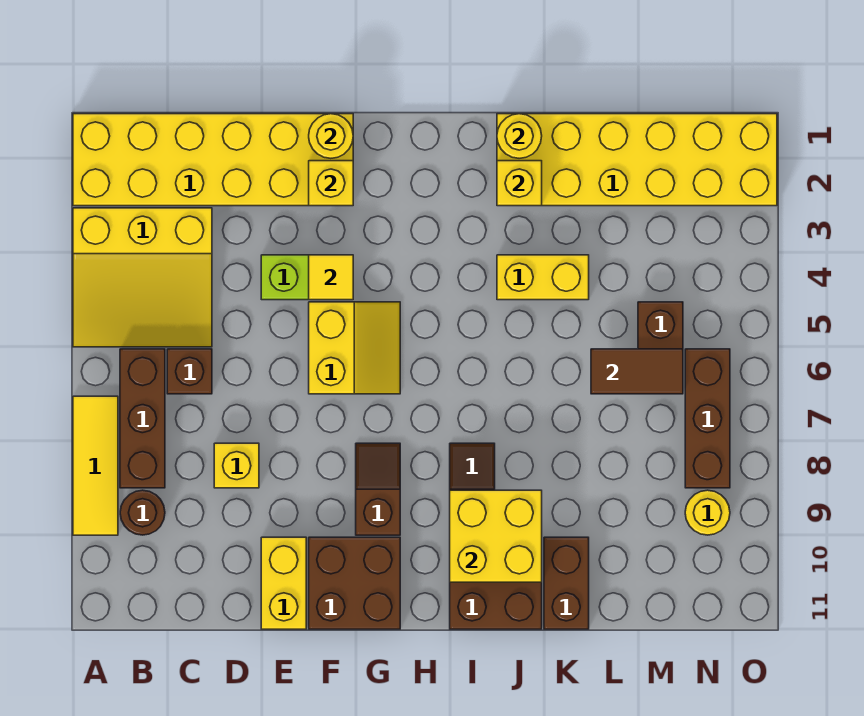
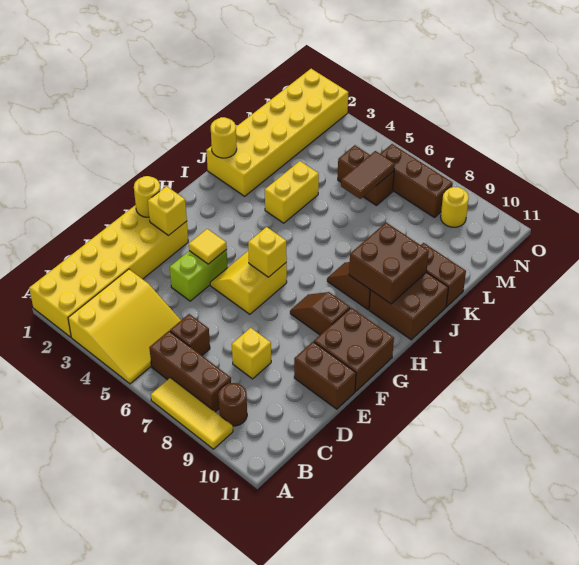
yellow brick E10:E11 level 1 -> brown brick E10:E11 level 1
yellow slope F5:G6 level 1 top F -> yellow slope F5:G6 level 1 top 6
yellow brick I9:J10 level 2 -> brown brick I9:J10 level 2
yellow brick J2 level 2 -> yellow brick G6 level 2

